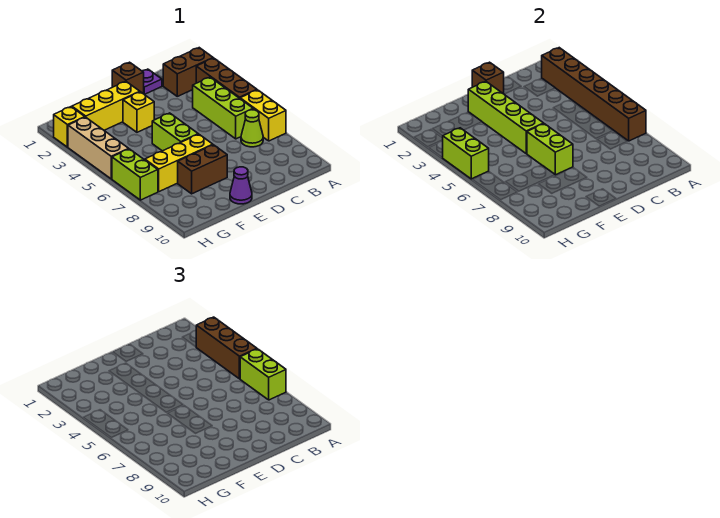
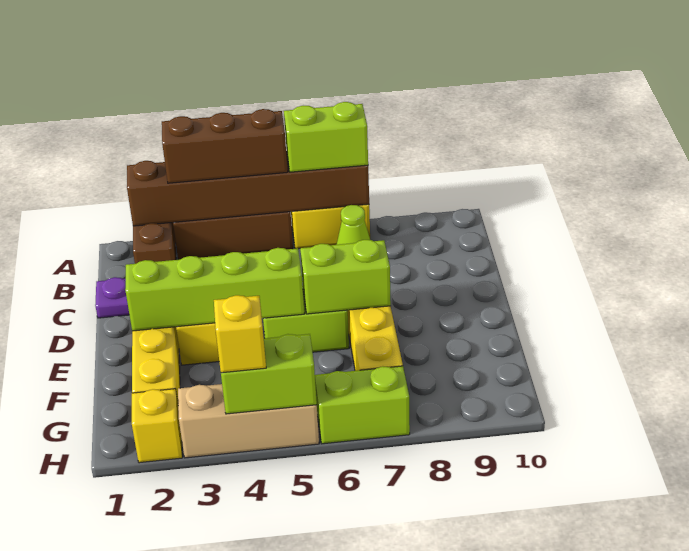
lime brick B4:B6 level 1 -> none
brown brick D1 level 1 -> none
brown brick D1 level 2 -> none
brown brick E8:F8 level 1 -> none
purple cone E10 level 1 -> none
none -> yellow brick H4 level 3

